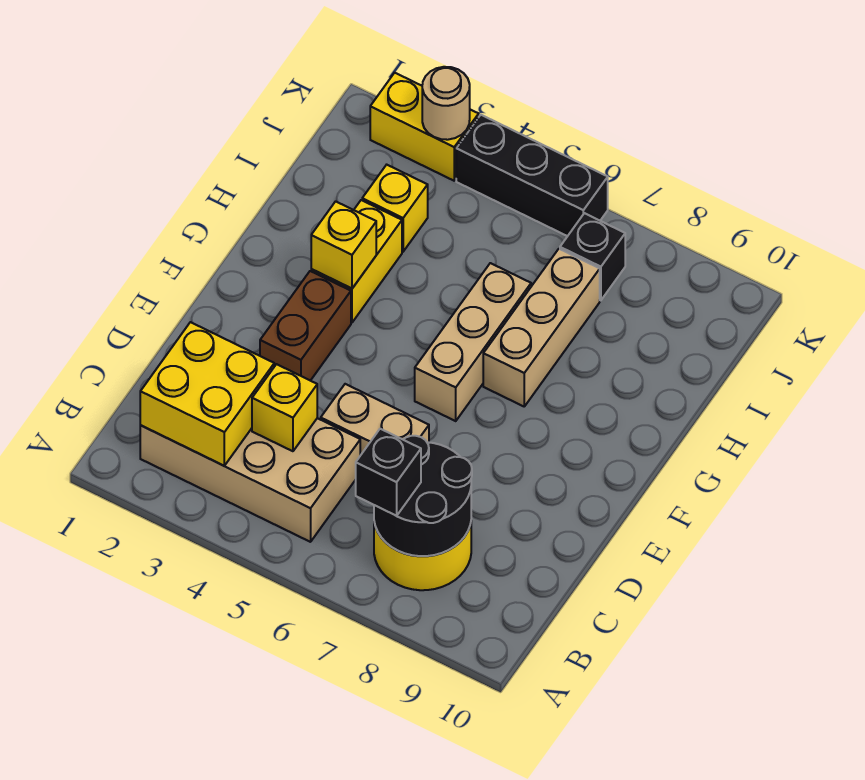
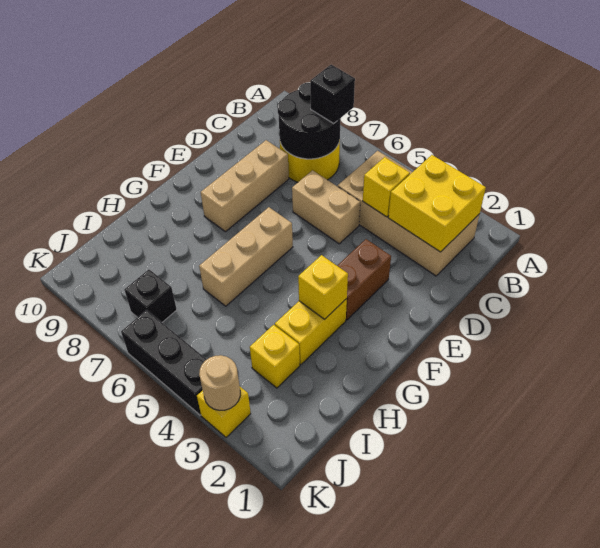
tan brick G7:I7 level 1 -> tan brick D8:F8 level 1
yellow brick K2:K3 level 1 -> yellow brick K3 level 1

